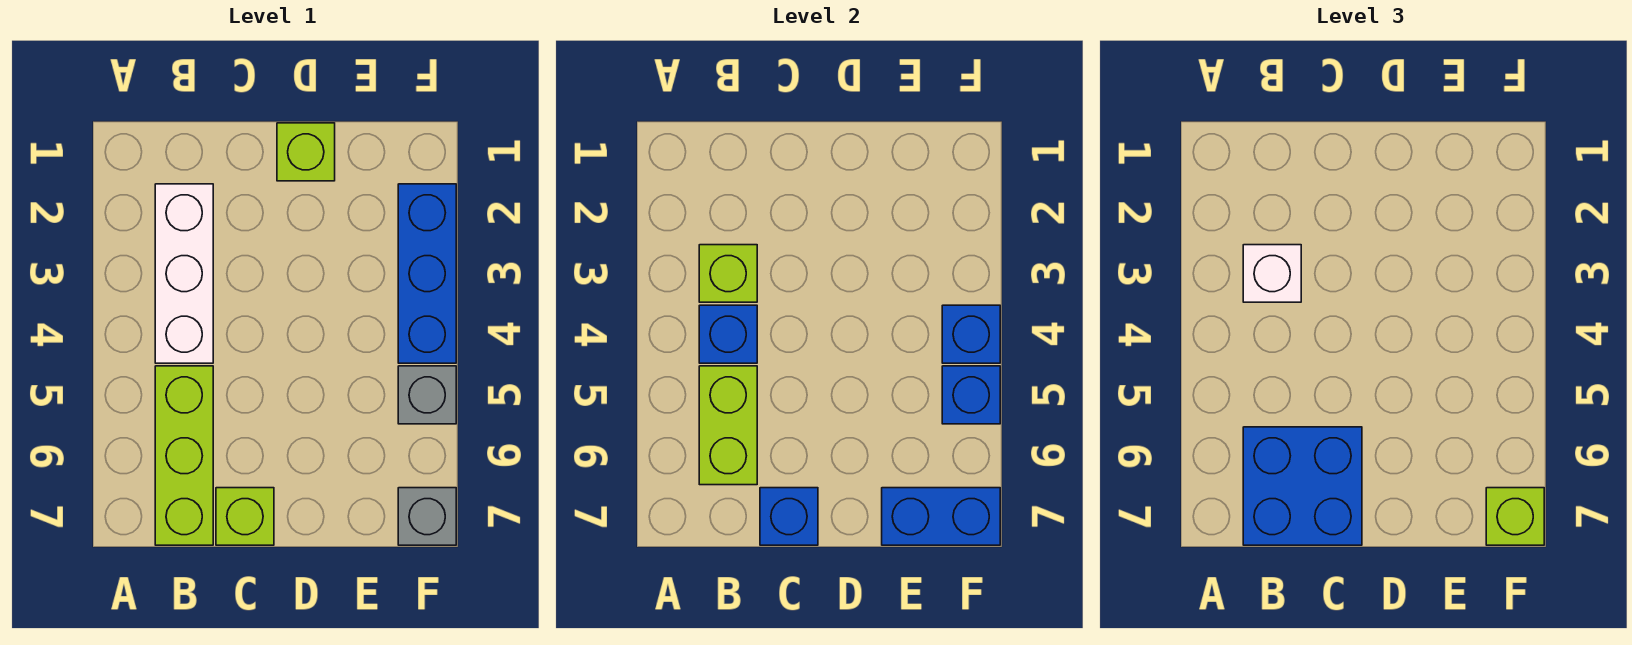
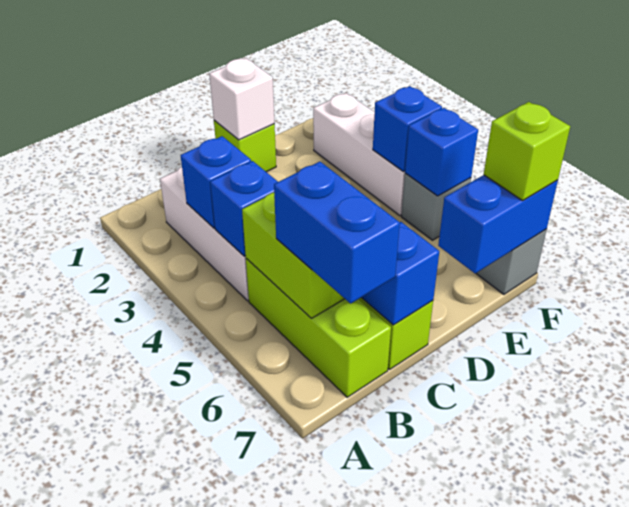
lime brick B3 level 2 -> blue brick B3 level 2
white brick B3 level 3 -> white brick D1 level 2
blue brick B6:C7 level 3 -> blue brick B6:B7 level 3
blue brick F2:F4 level 1 -> white brick F2:F4 level 1

